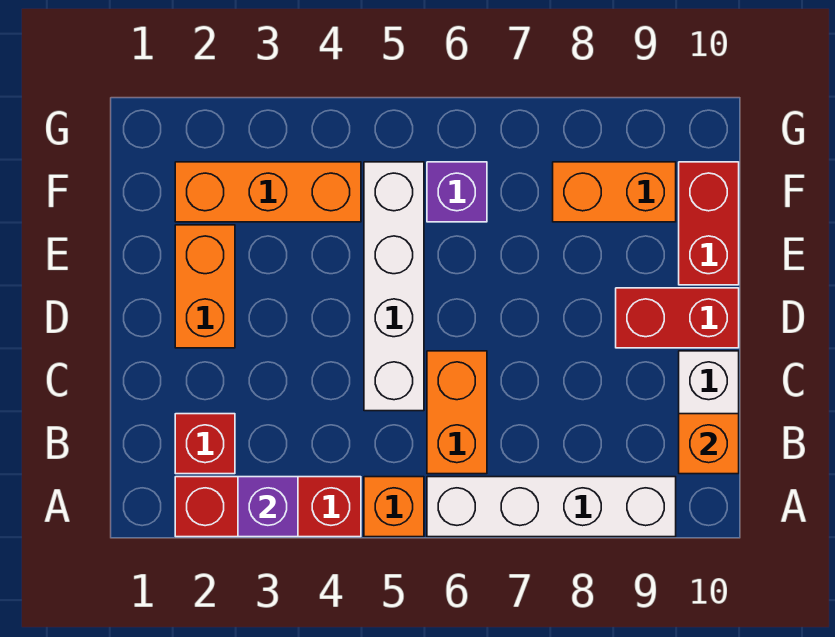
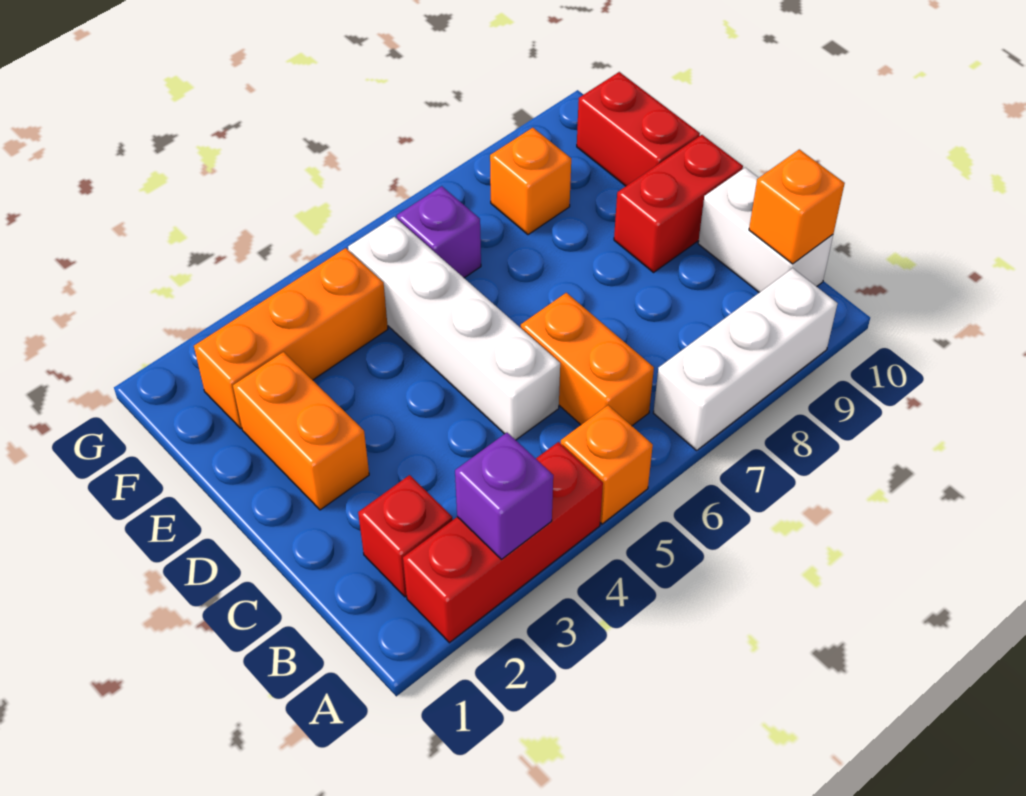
white brick A6:A9 level 1 -> white brick A7:A9 level 1
orange brick F8:F9 level 1 -> orange brick F8 level 1

